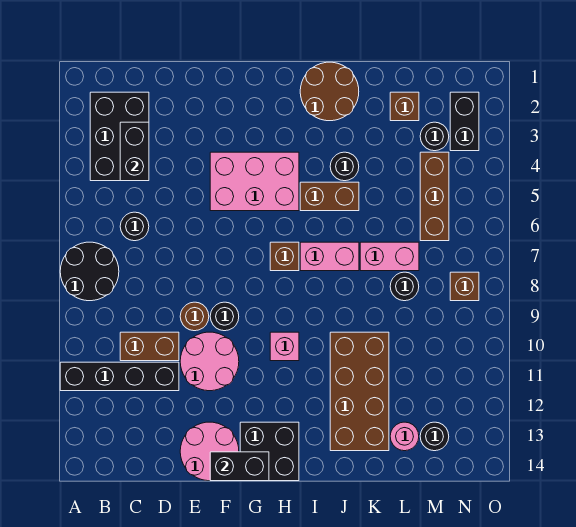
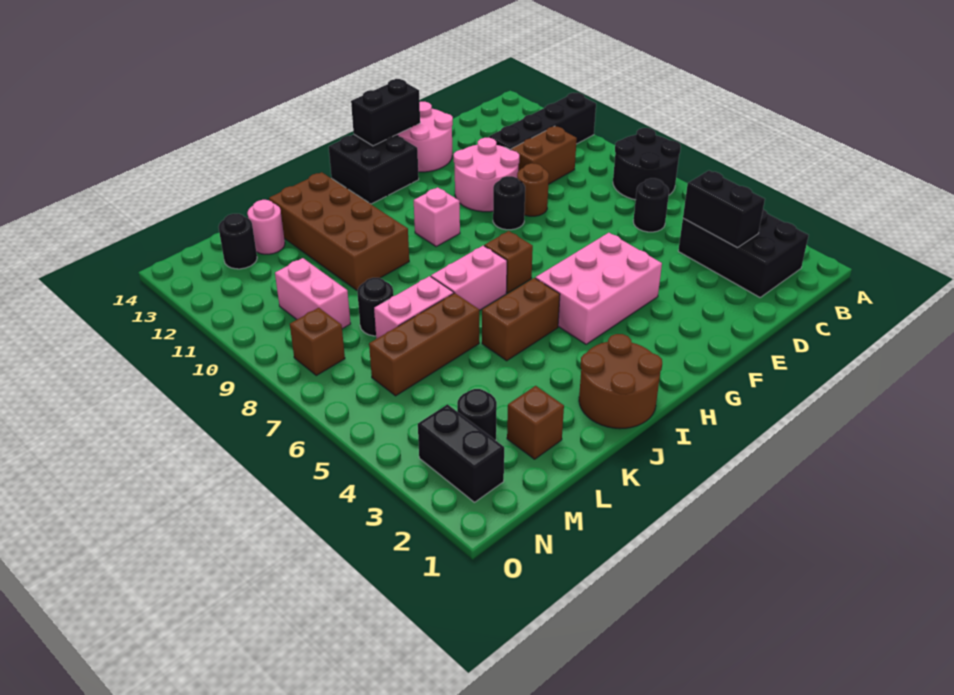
black round brick J4 level 1 -> none
brown brick M4:M6 level 1 -> brown brick K6:M6 level 1
none -> pink brick M9:M10 level 1

